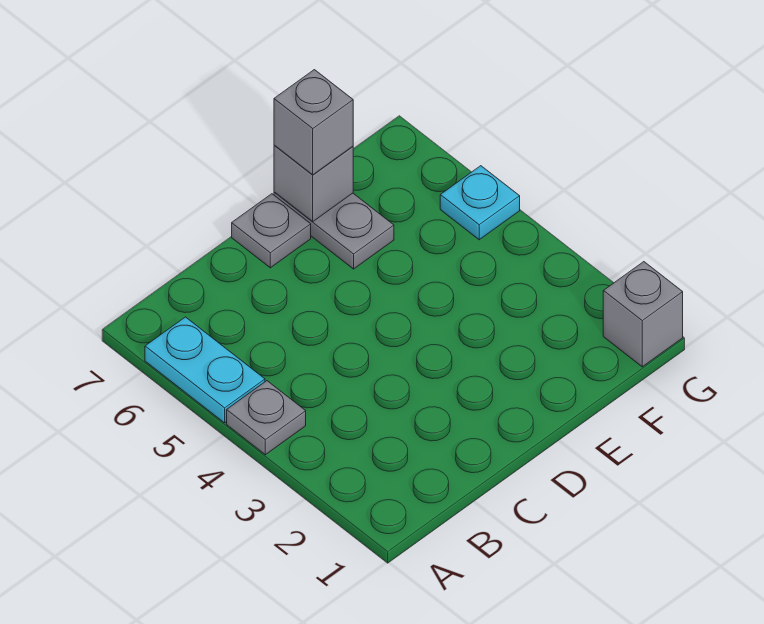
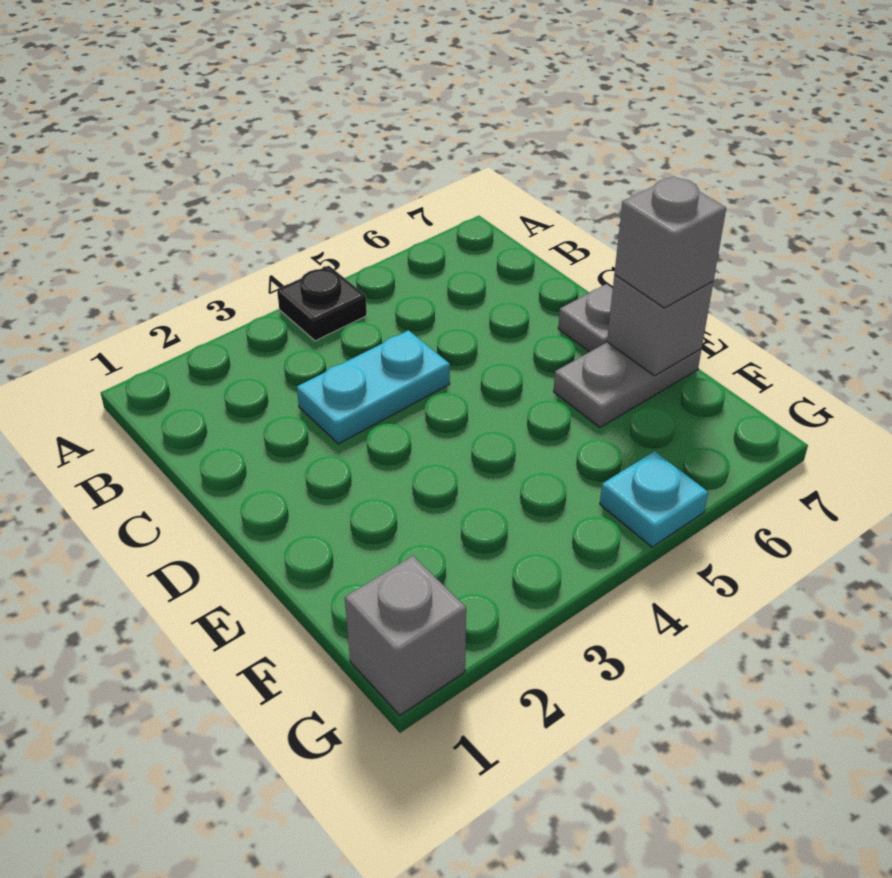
grey plate A4 level 1 -> black plate A4 level 1
cyan plate A5:A6 level 1 -> cyan plate C3:C4 level 1

